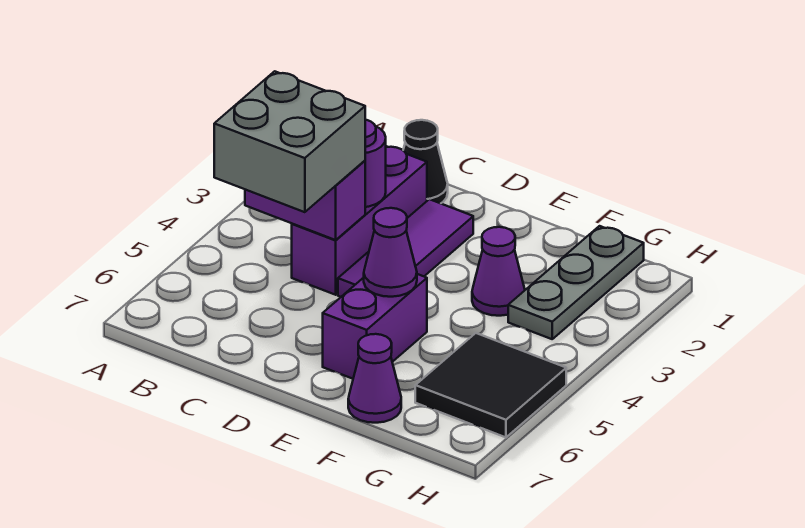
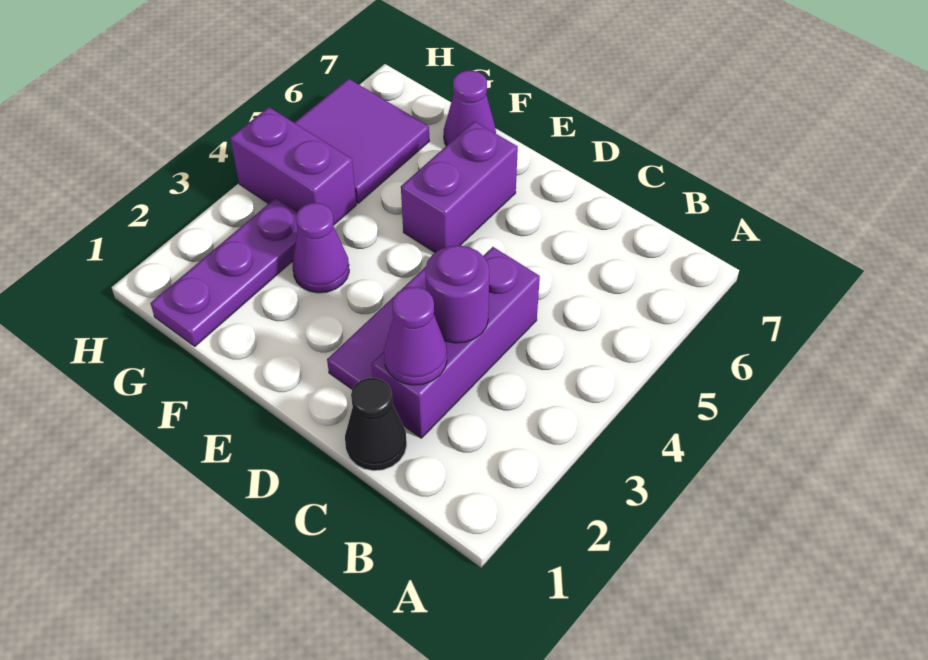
purple brick B4:C4 level 2 -> purple brick G4:H4 level 1
grey brick B4:C5 level 3 -> none
purple cone E5 level 2 -> purple cone C2 level 2
grey plate G1:G3 level 1 -> purple plate G1:G3 level 1
black tile G5:H6 level 1 -> purple tile G5:H6 level 1

